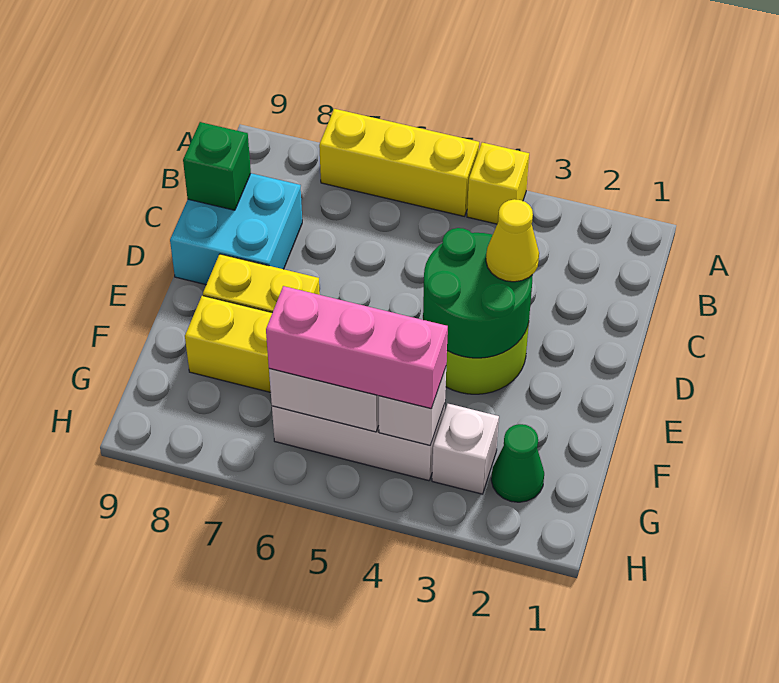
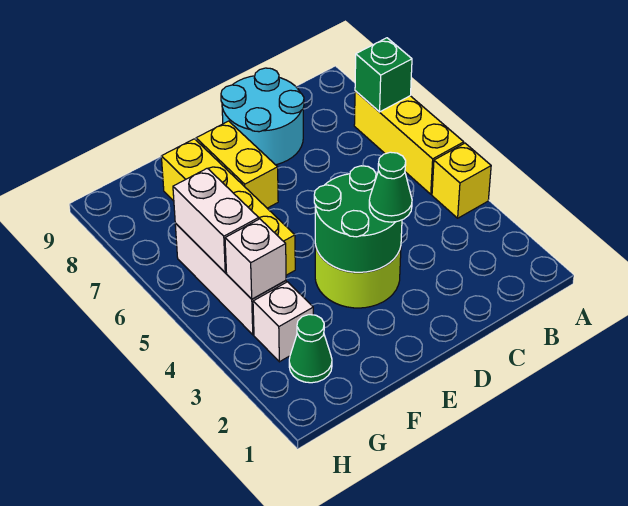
cyan brick C8:D9 level 1 -> cyan round brick C8:D9 level 1
green brick C9 level 2 -> green brick A7 level 2
yellow cone D3 level 3 -> green cone D3 level 3
pink brick G4:G6 level 3 -> none

